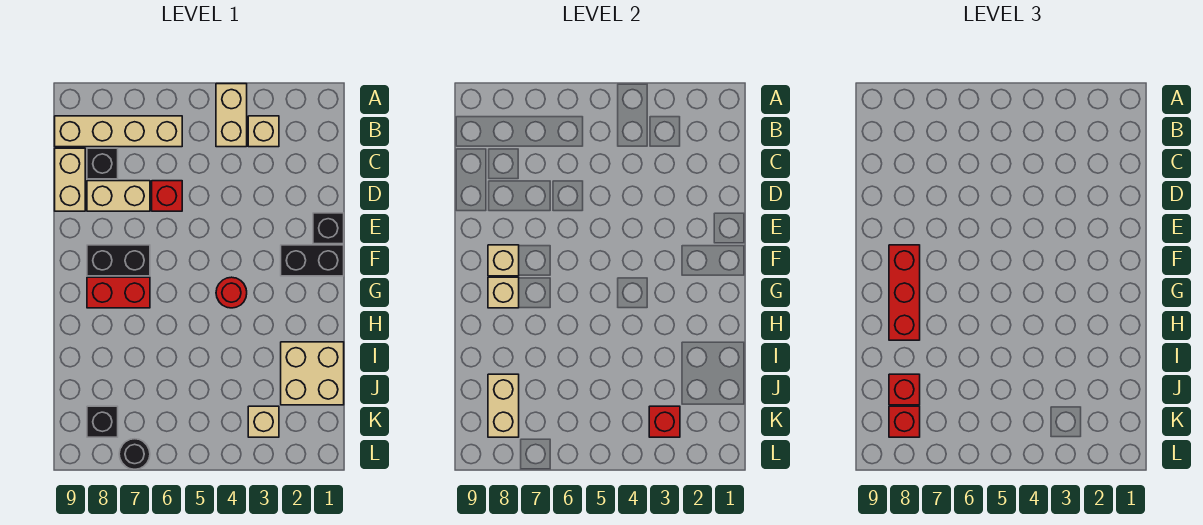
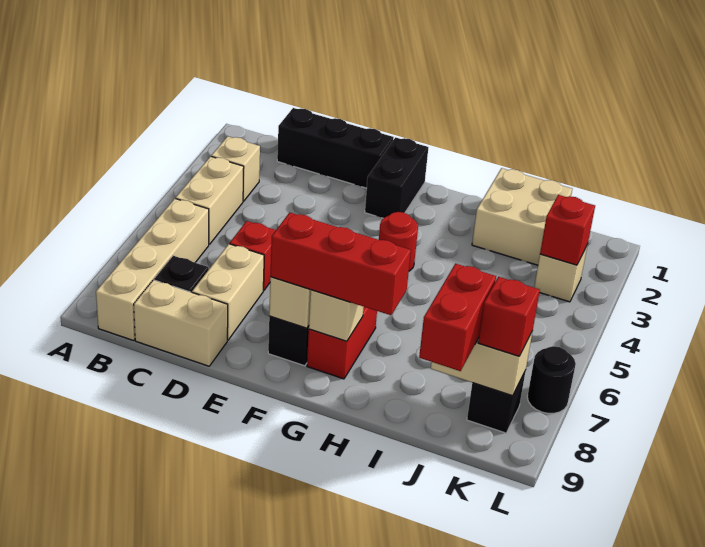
tan brick A4:B4 level 1 -> tan brick B4:B5 level 1
black brick E1 level 1 -> black brick C1:E1 level 1
red brick J8 level 3 -> red brick J8:J9 level 3

